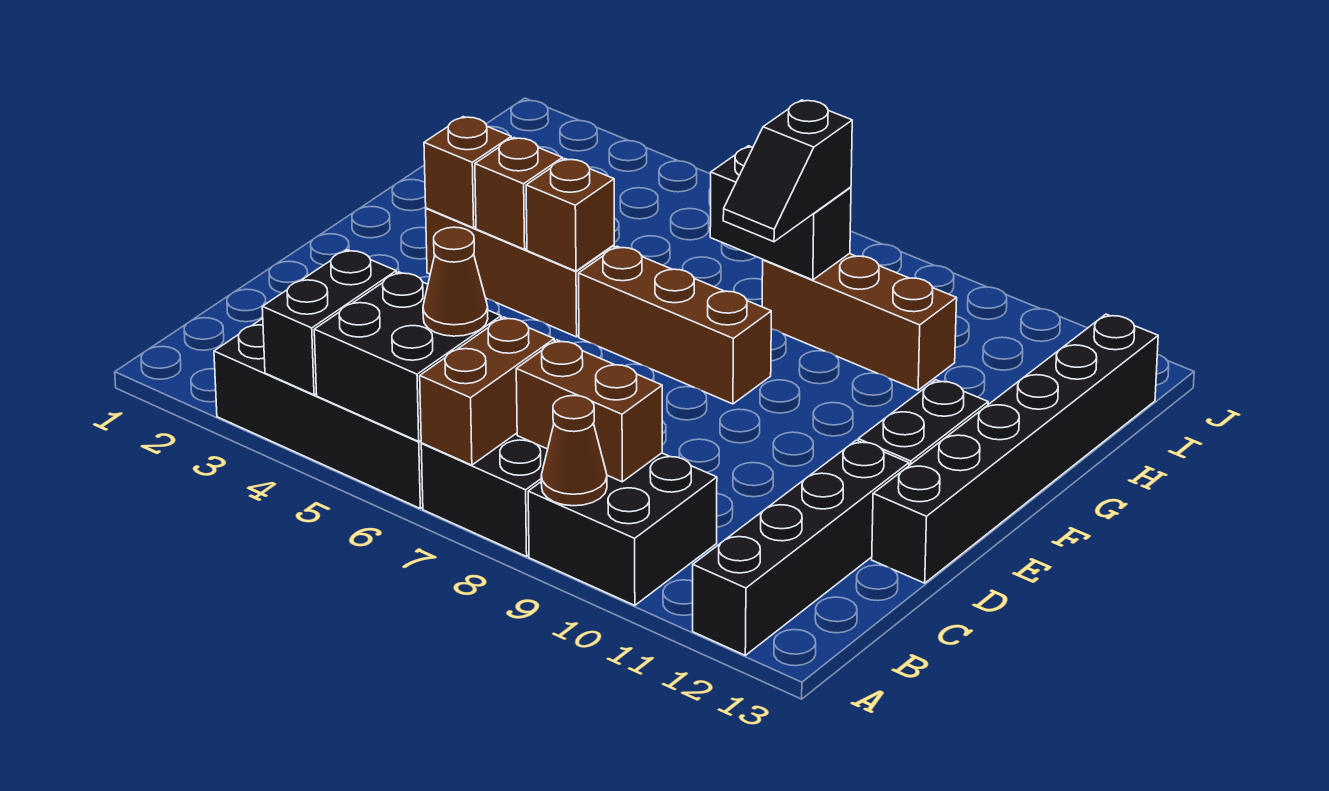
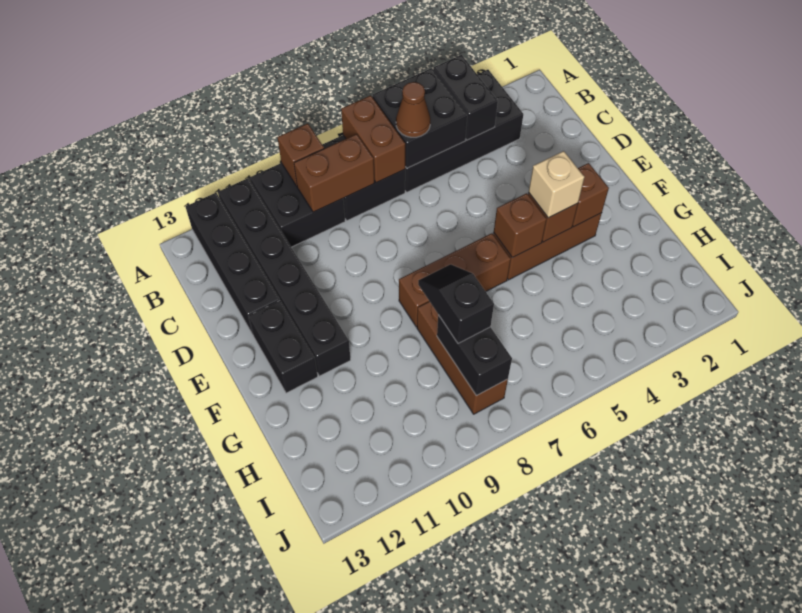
brown cone A9 level 2 -> brown brick A9 level 2
black brick D13:I13 level 1 -> black brick A11:F11 level 1
none -> tan brick F4 level 3
black brick H7:H8 level 2 -> black brick H8:I8 level 2
brown brick H8:H10 level 1 -> brown brick G8:I8 level 1

